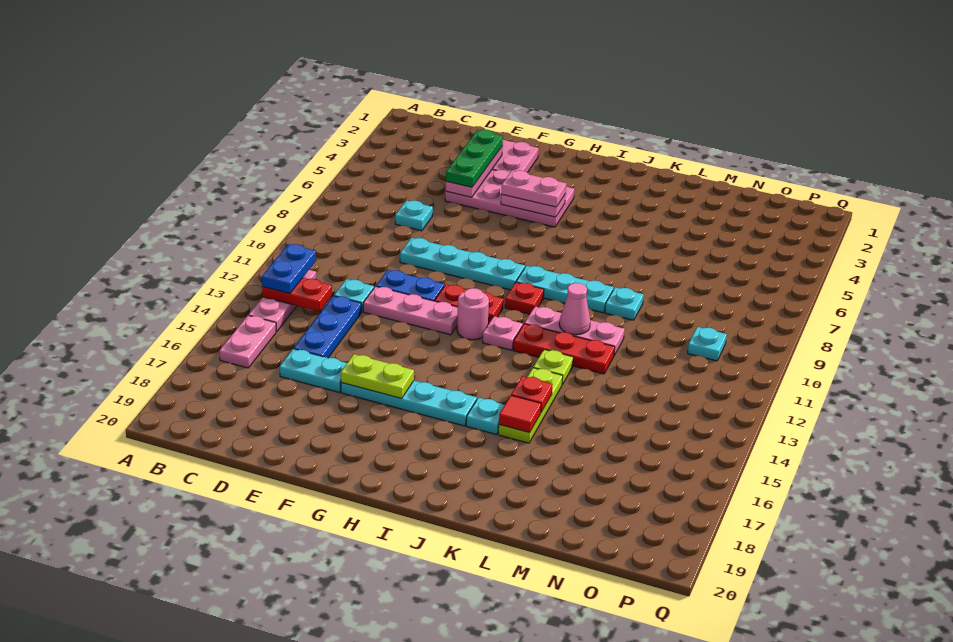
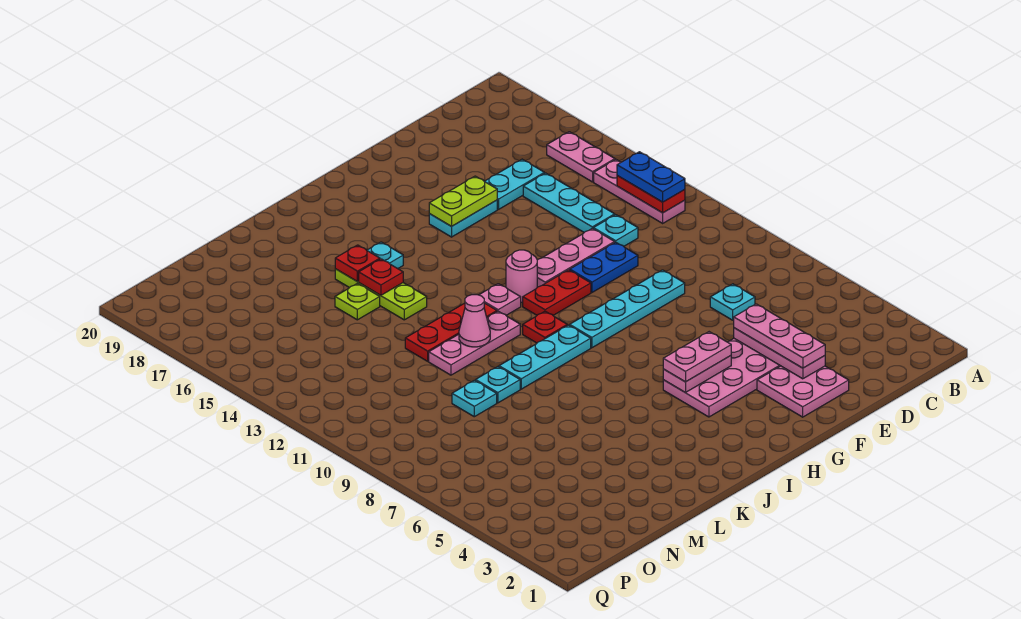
red plate B13:C13 level 2 -> red plate B12:B13 level 2
blue plate D13:D15 level 1 -> cyan plate D13:D15 level 1
green plate E3:E5 level 3 -> pink plate E3:E5 level 3
cyan plate F16:I16 level 1 -> cyan plate F16:G16 level 1
lime plate K13 level 1 -> lime plate L15 level 1
red tile K16 level 2 -> red plate K16 level 2
cyan plate O10 level 1 -> cyan plate M9 level 1

